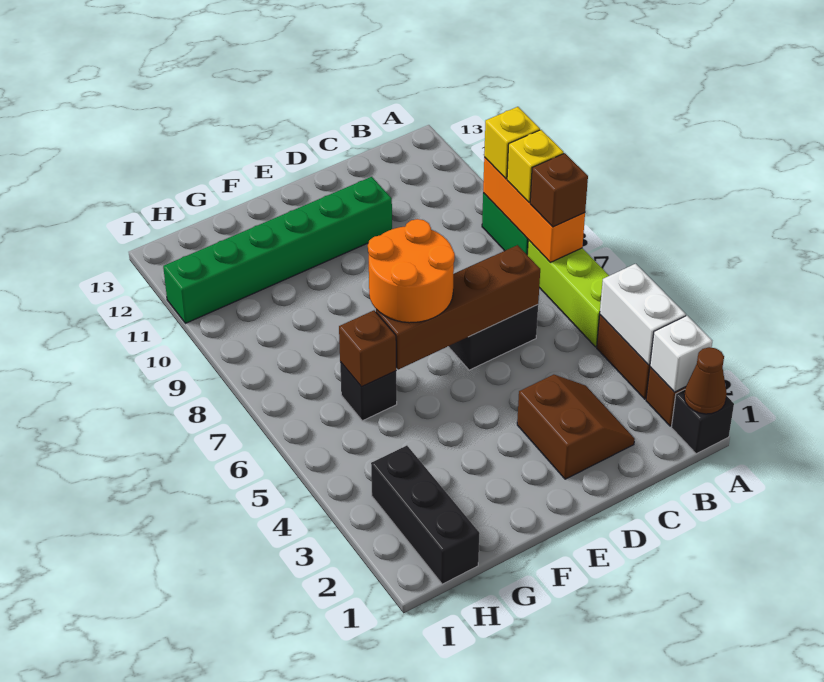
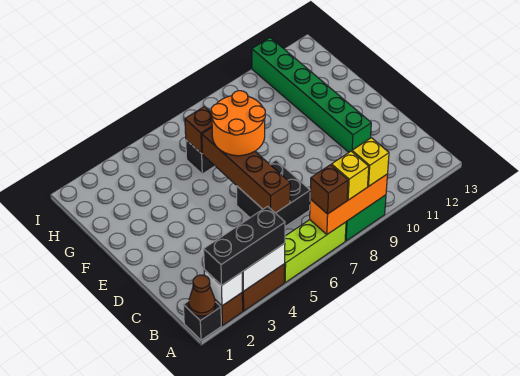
brown slope C2:D3 level 1 top D -> none
black brick H1:H3 level 1 -> black brick A2:A4 level 3

